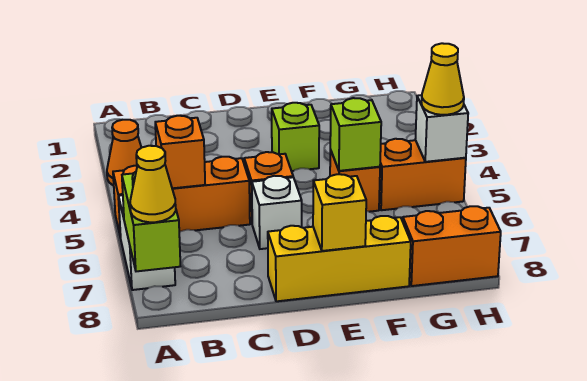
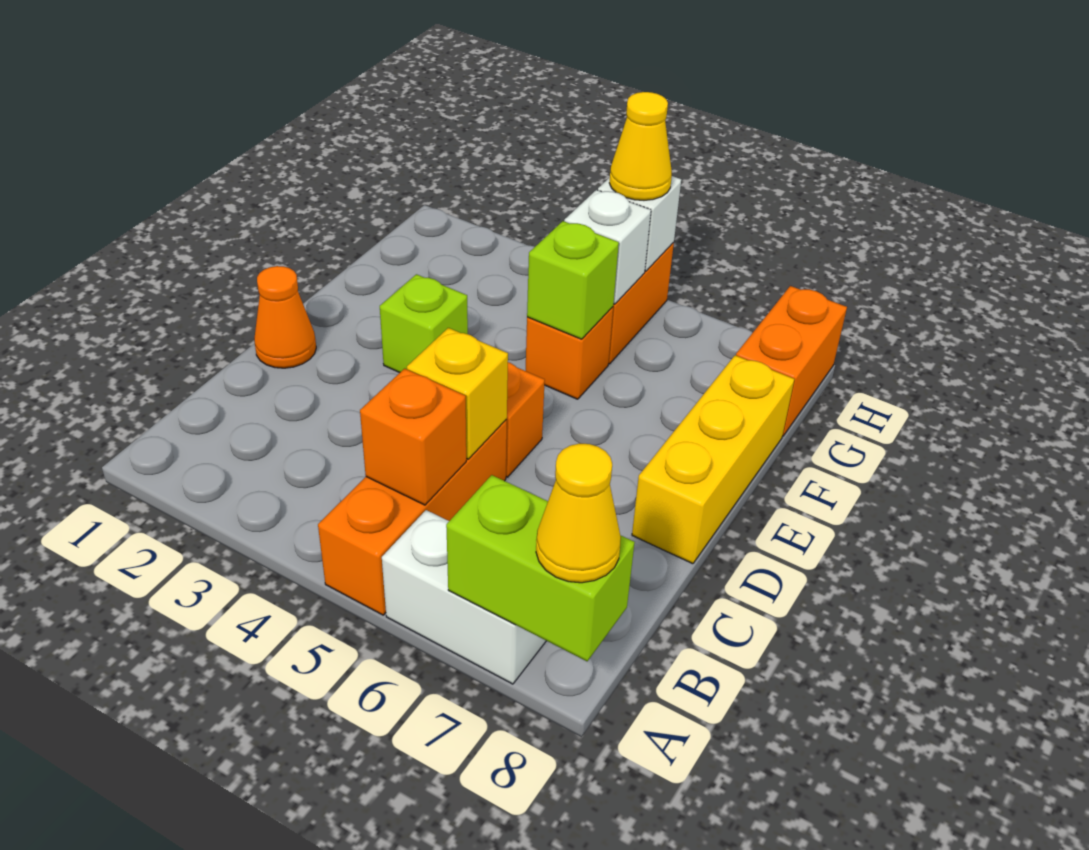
orange cone A3 level 1 -> orange cone D1 level 1
white brick D6 level 1 -> white brick G5 level 2
yellow brick E8 level 2 -> yellow brick C5 level 2

